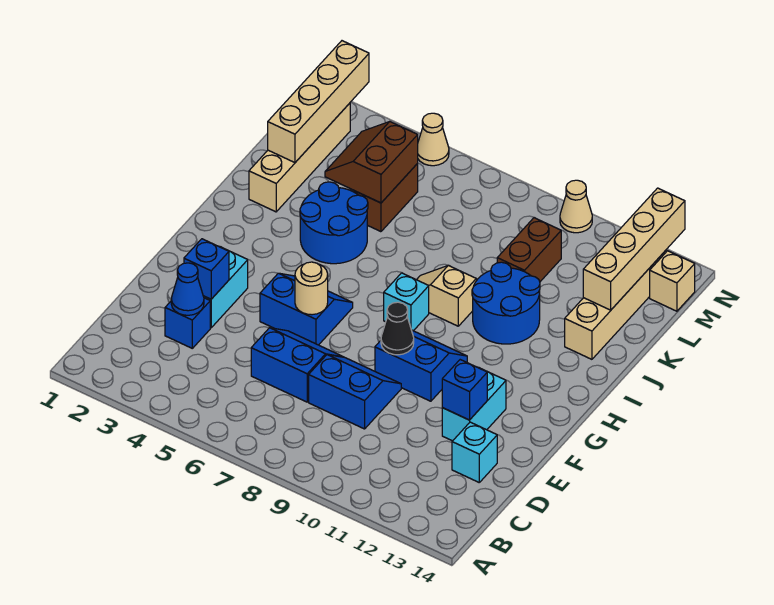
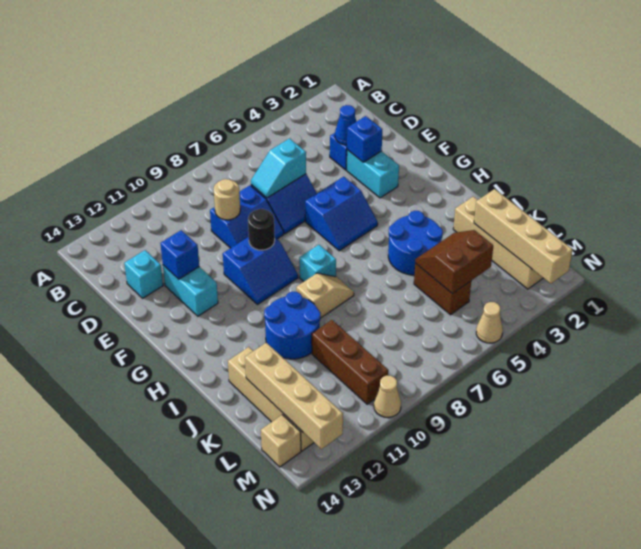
none -> cyan slope D6:D7 level 2 top 6
tan round brick F6 level 2 -> tan round brick D9 level 2
black cone F9 level 2 -> black round brick F9 level 2
brown slope K4:L5 level 2 top 5 -> brown slope K4:L5 level 2 top L
brown brick K10:L10 level 1 -> brown brick K10:M10 level 1

